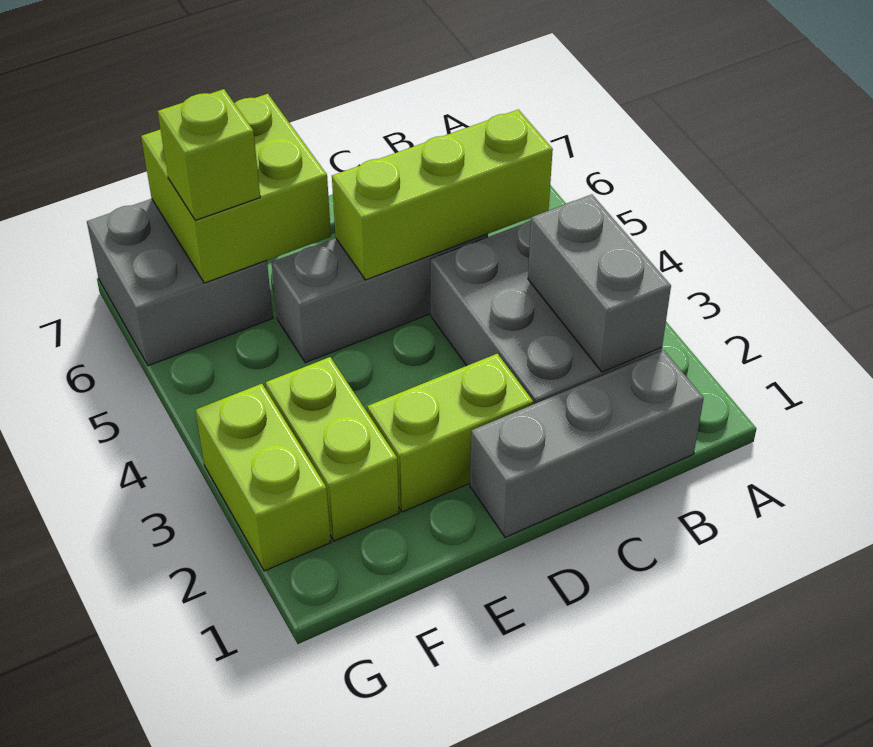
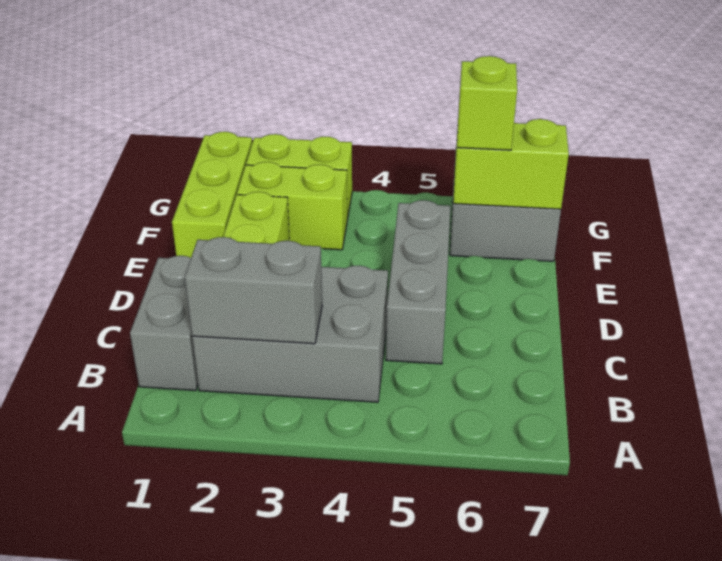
grey brick B1:D1 level 1 -> grey brick B1:C1 level 1
lime brick B5:D5 level 2 -> lime brick E1:G1 level 1
lime brick E6:F7 level 2 -> lime brick F6:F7 level 2

